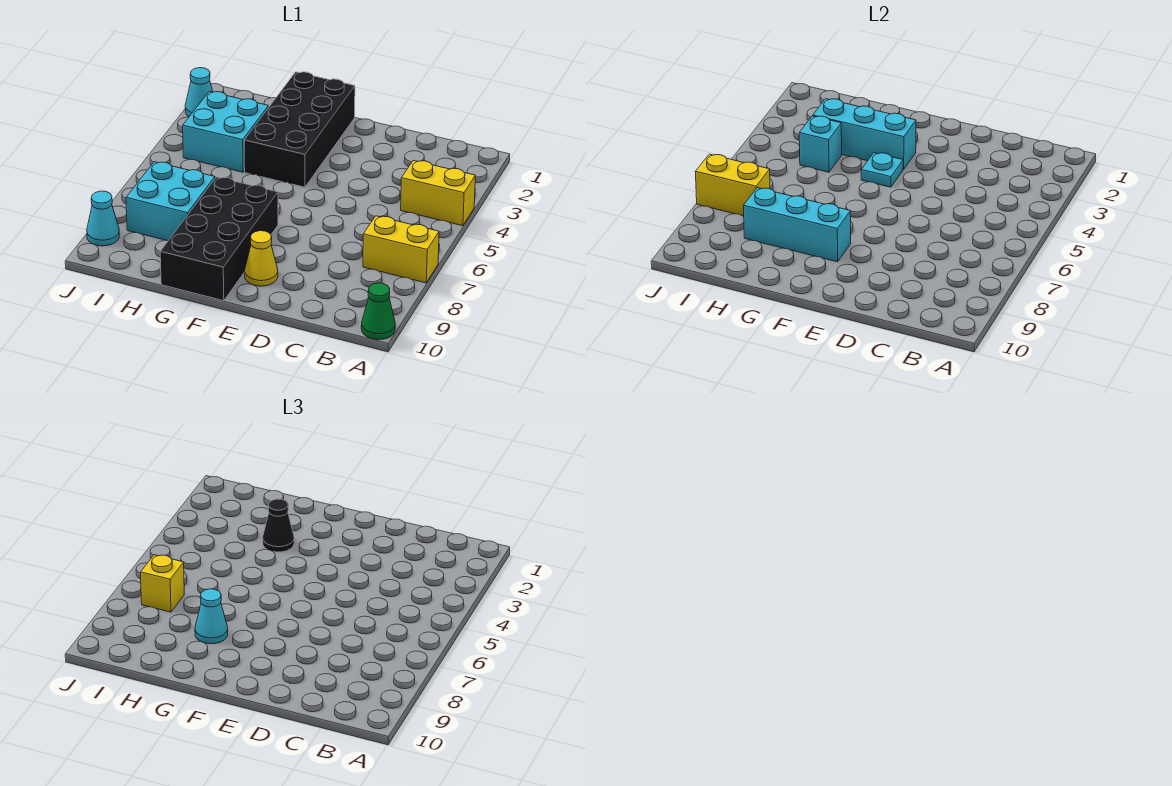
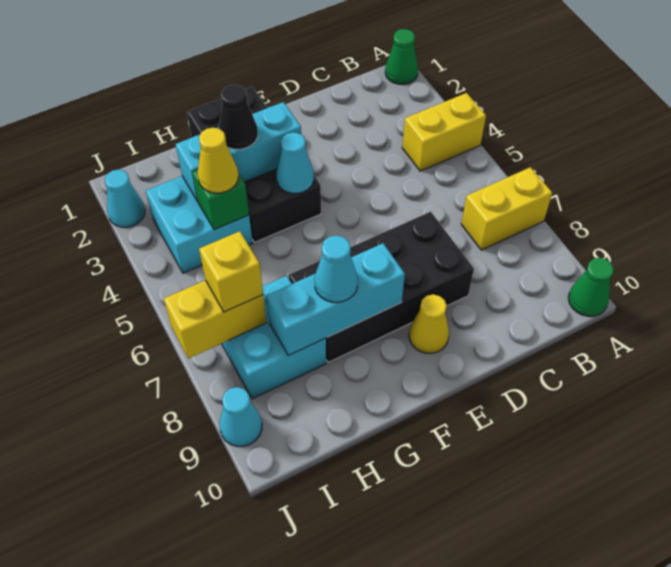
none -> green cone A1 level 1
cyan plate F4 level 2 -> cyan cone F4 level 2
black brick F7:G10 level 1 -> black brick D7:G8 level 1
cyan brick H4 level 2 -> green brick H4 level 2
none -> yellow cone H4 level 3

